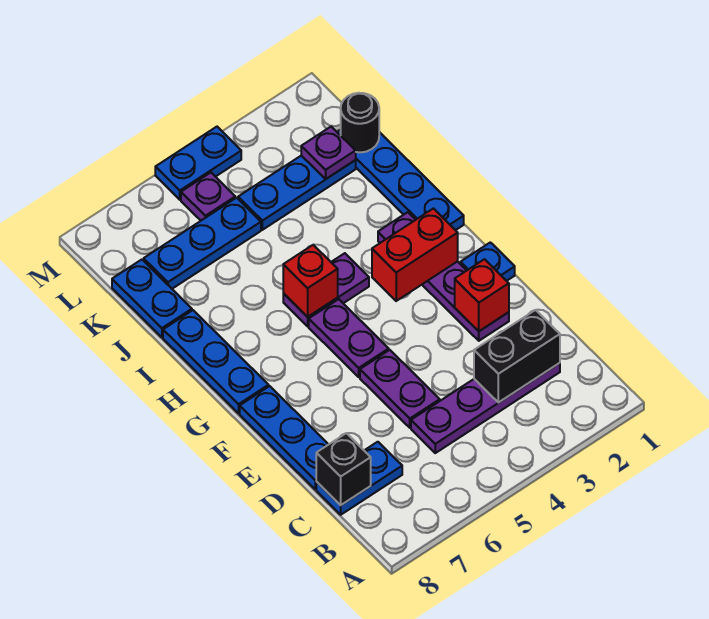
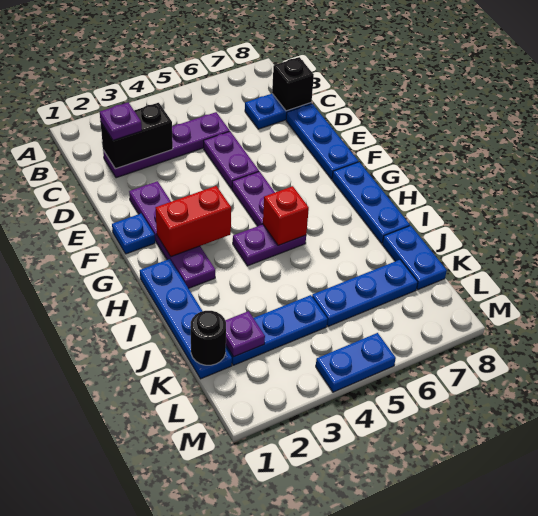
red brick E2 level 2 -> none
purple plate L5 level 1 -> purple plate C2 level 3

